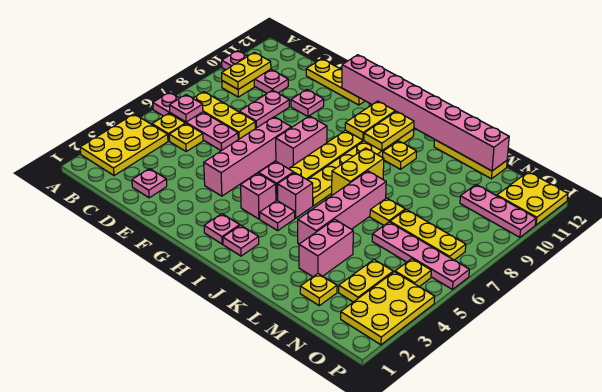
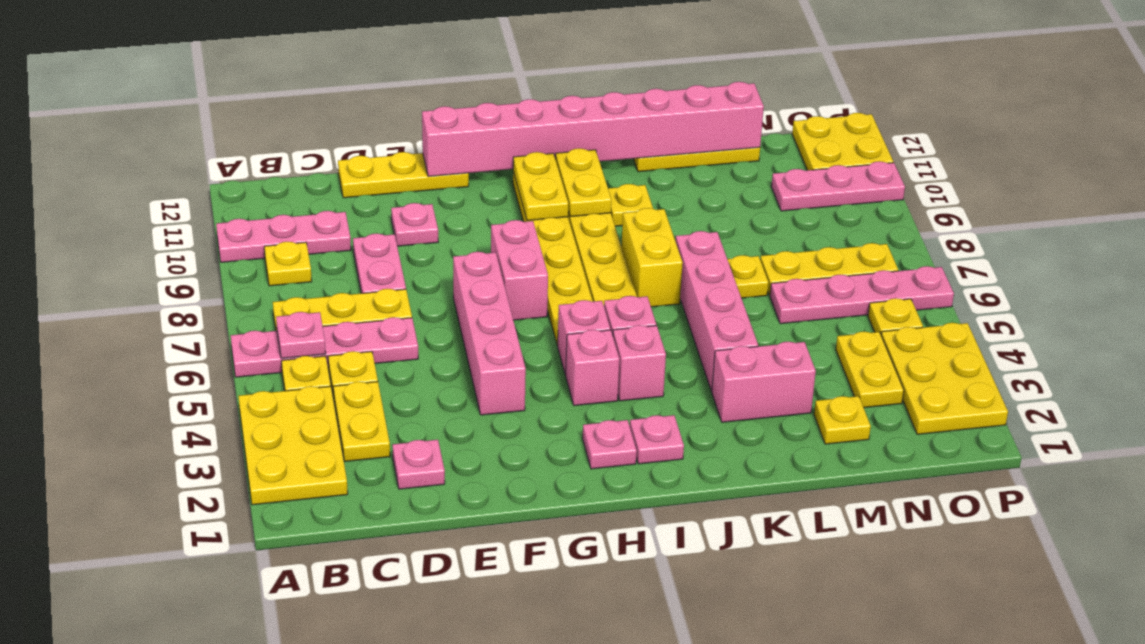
yellow plate B9:B10 level 2 -> yellow plate C3:C4 level 1
pink plate I4 level 1 -> pink brick I4 level 1
pink brick L3:L4 level 1 -> pink brick K3:L3 level 1

